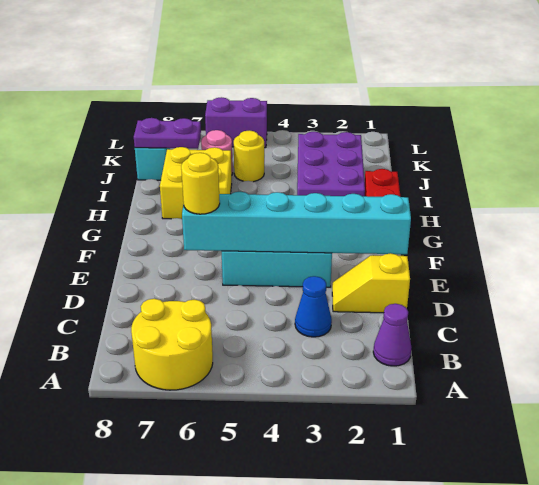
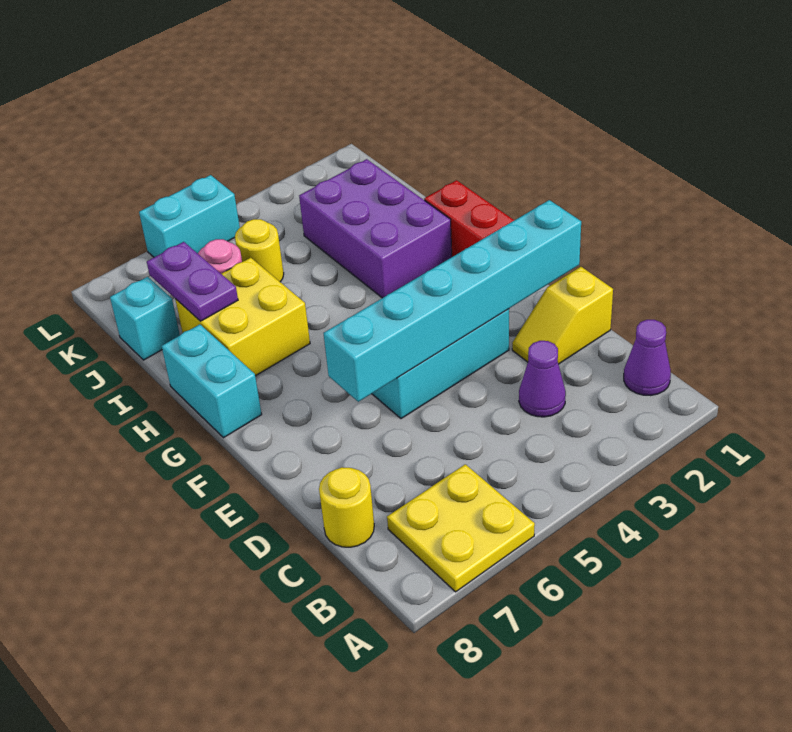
yellow round brick A6:B7 level 1 -> yellow plate A6:B7 level 1
blue cone C3 level 1 -> purple cone C3 level 1
yellow round brick E6 level 3 -> yellow round brick C8 level 1
none -> cyan brick G8:H8 level 1
purple plate J7:J8 level 2 -> purple plate I7:J7 level 2
purple brick L5:L6 level 1 -> cyan brick L5:L6 level 1

